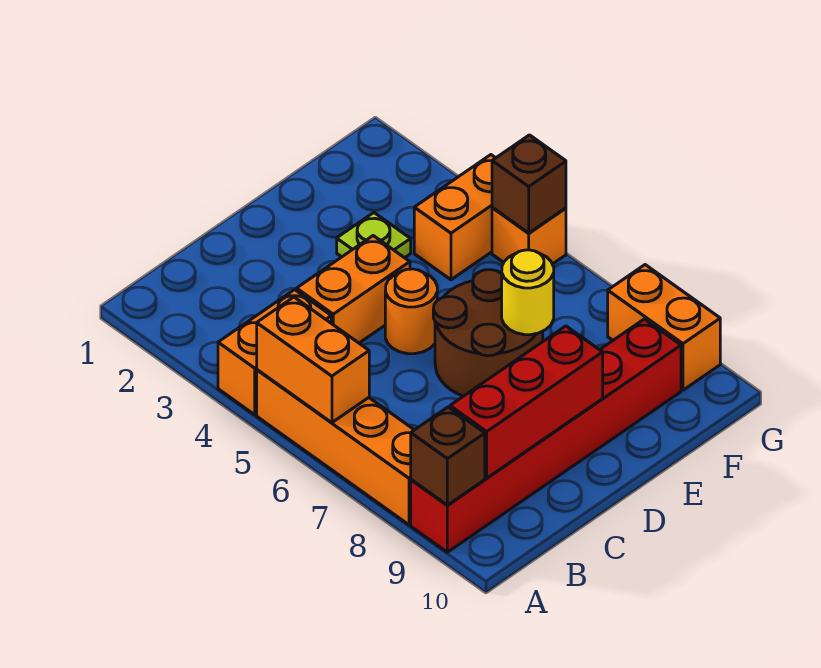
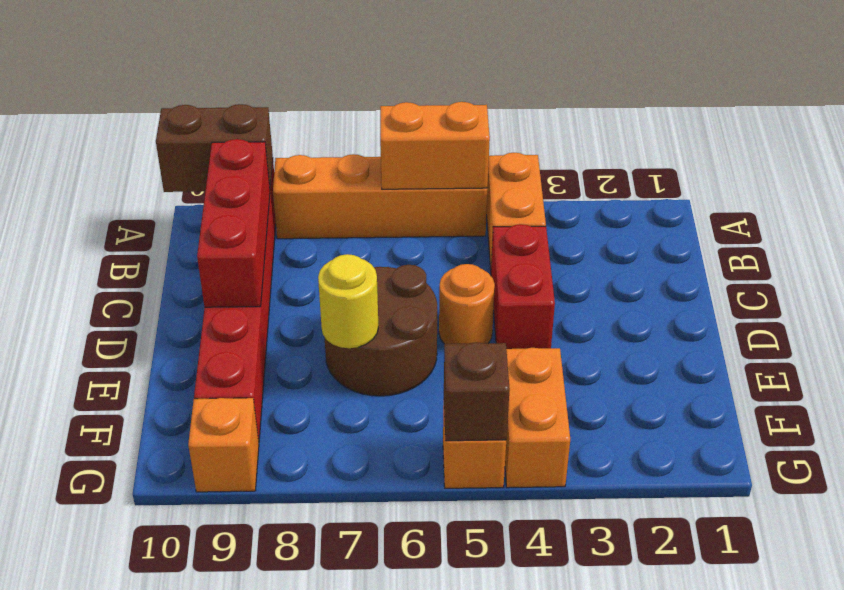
brown brick A9 level 2 -> brown brick A9:A10 level 2
orange brick C4:D4 level 1 -> red brick C4:D4 level 1
lime plate E3 level 1 -> none
orange brick G8:G9 level 1 -> orange brick G9 level 1

